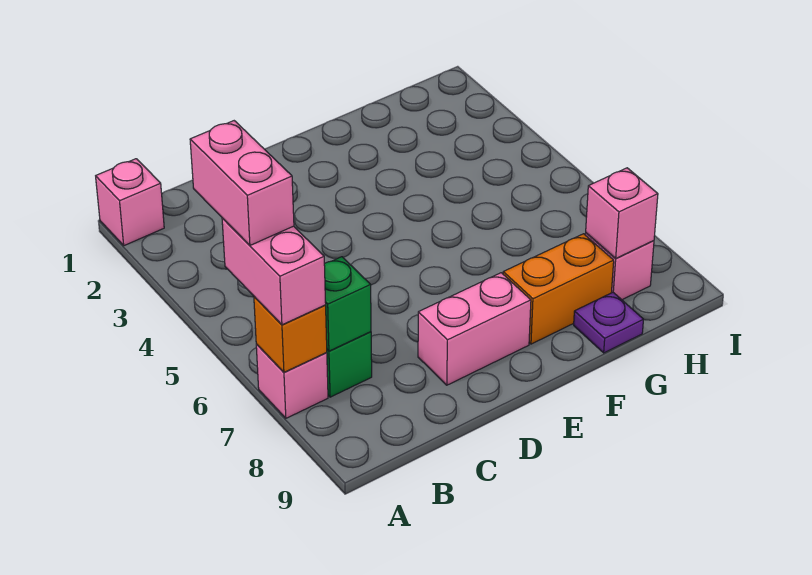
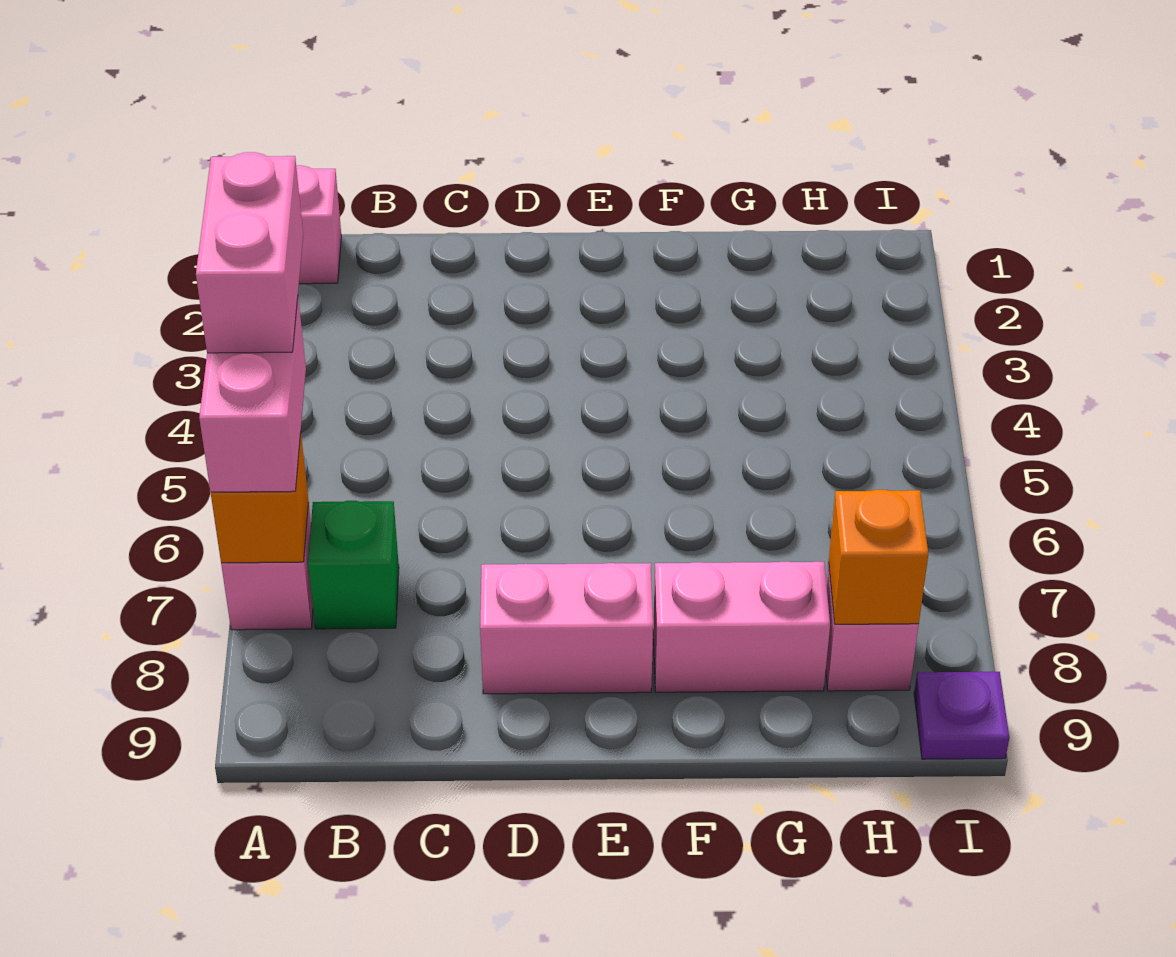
green brick B7 level 2 -> none
orange brick F8:G8 level 1 -> pink brick F8:G8 level 1
purple plate G9 level 1 -> purple plate I9 level 1
pink brick H8 level 2 -> orange brick H8 level 2

